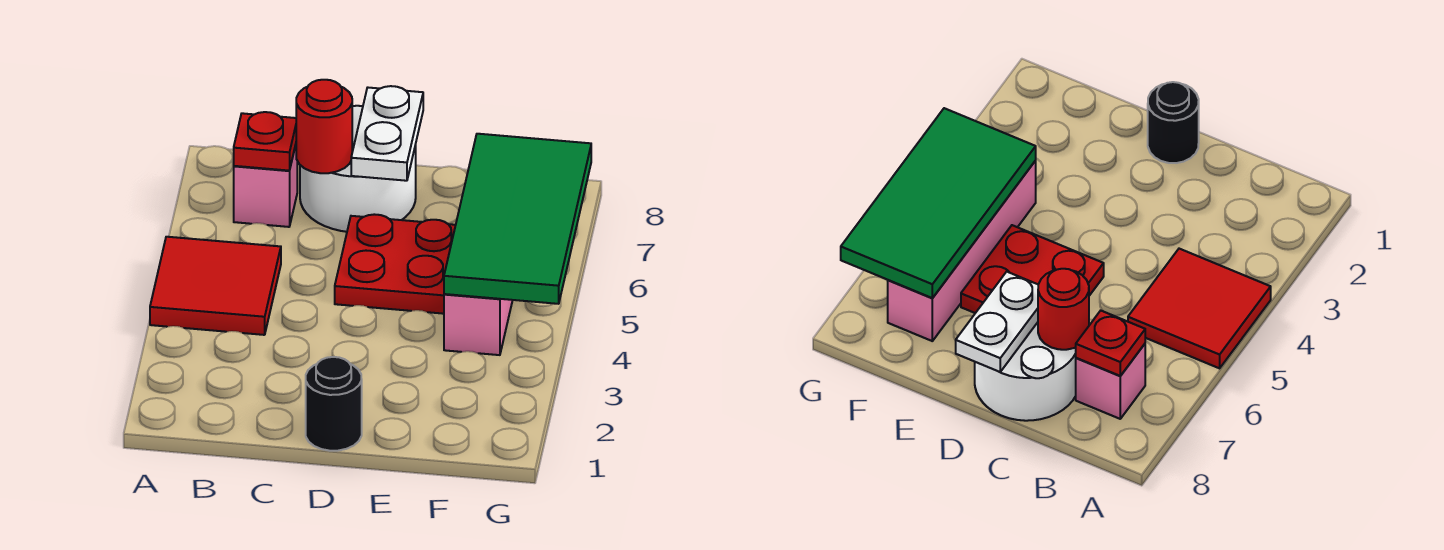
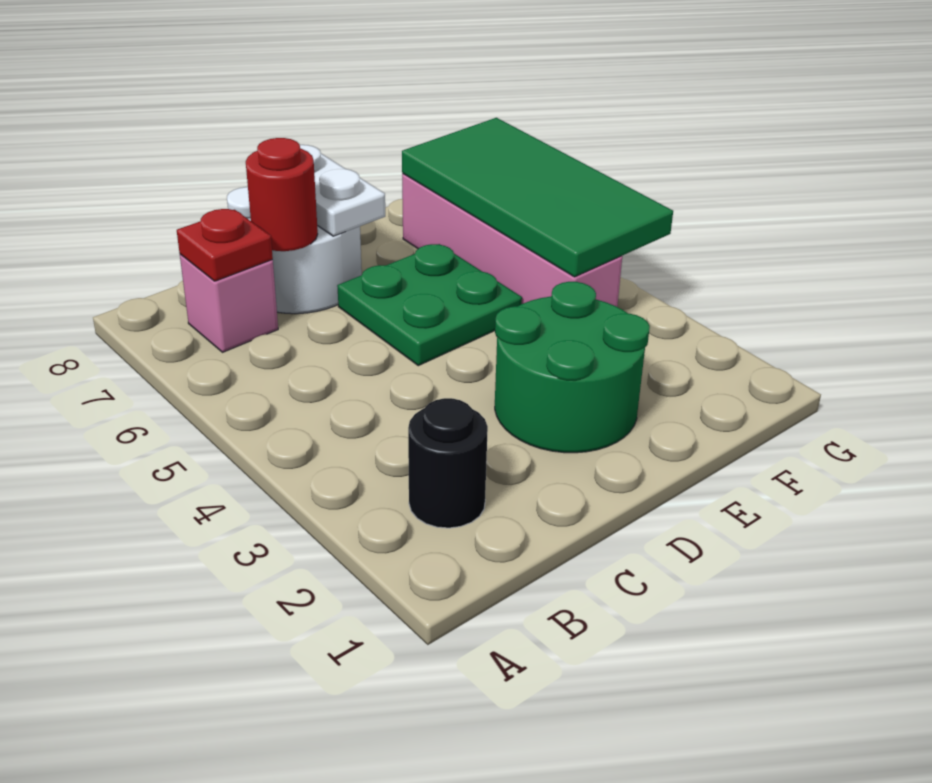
red tile A4:B5 level 1 -> none
black round brick D1 level 1 -> black round brick B2 level 1
none -> green round brick D2:E3 level 1
red plate D5:E6 level 1 -> green plate D5:E6 level 1

